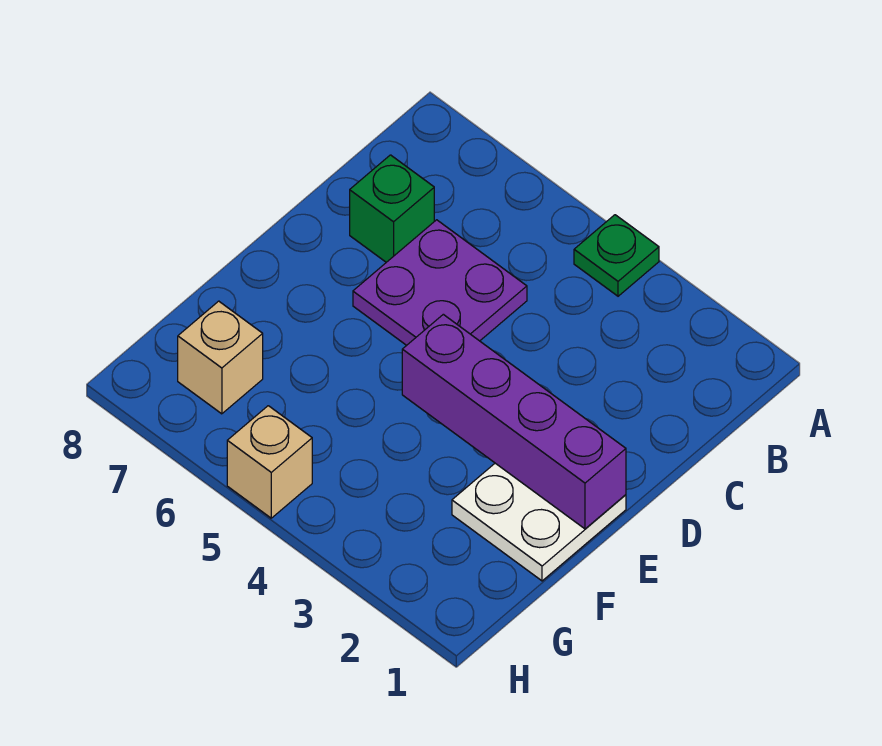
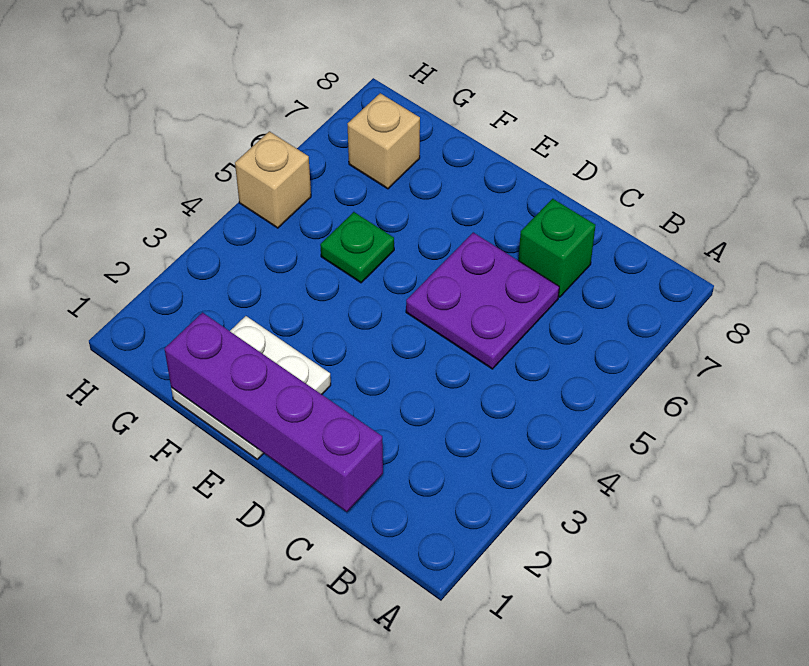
green plate A4 level 1 -> green plate F5 level 1
purple brick E1:E4 level 2 -> purple brick C1:F1 level 2

